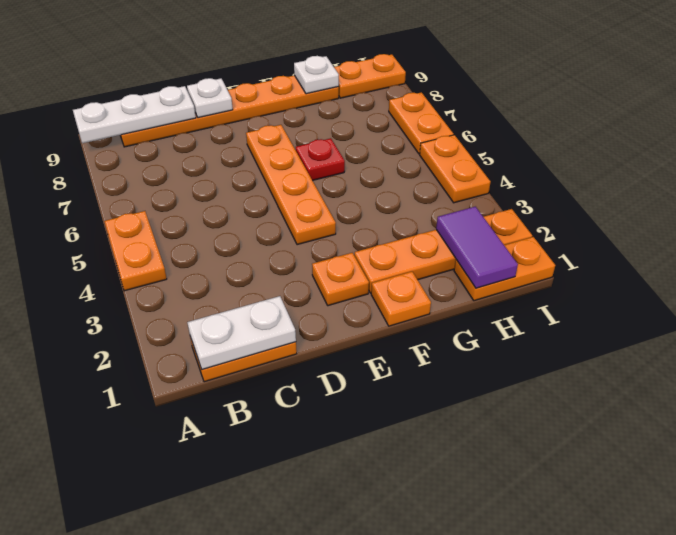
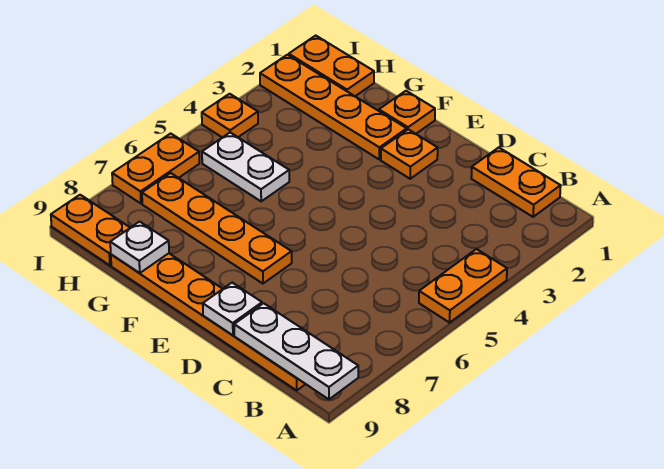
white plate B1:C1 level 2 -> white plate G5:H5 level 1
orange plate E4:E7 level 1 -> orange plate E7:H7 level 1
red plate F6 level 1 -> none
purple tile H1:H2 level 2 -> none
orange plate I4:I5 level 1 -> orange plate I4 level 1

